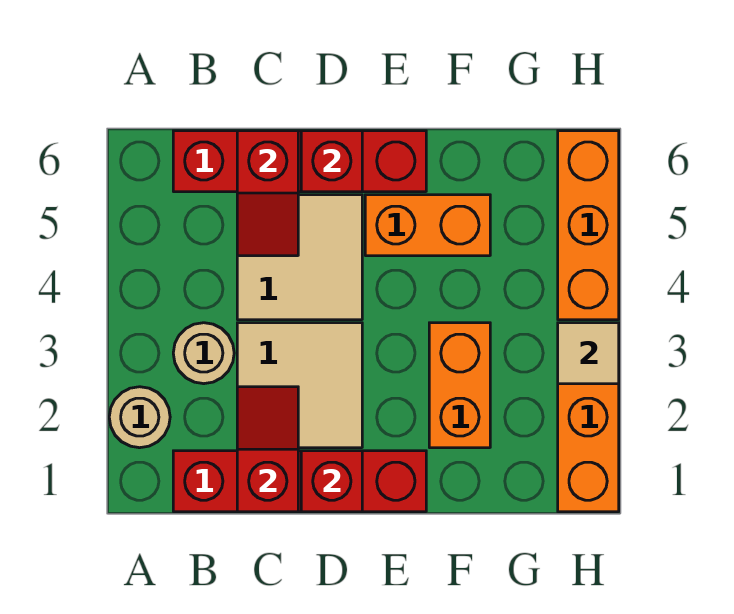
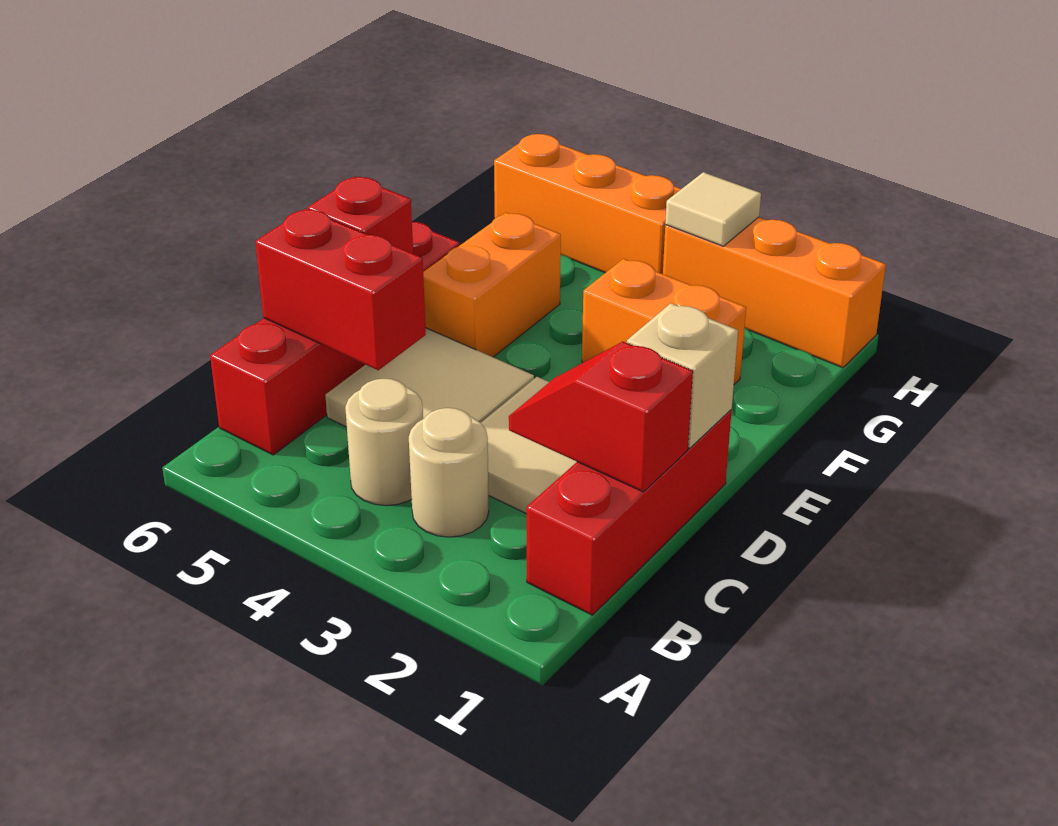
tan round brick A2 level 1 -> tan round brick B4 level 1
red brick B1:E1 level 1 -> red brick B1:D1 level 1
red slope C5:C6 level 2 top 6 -> red brick C5:C6 level 2
red brick D1 level 2 -> tan brick D1 level 2

